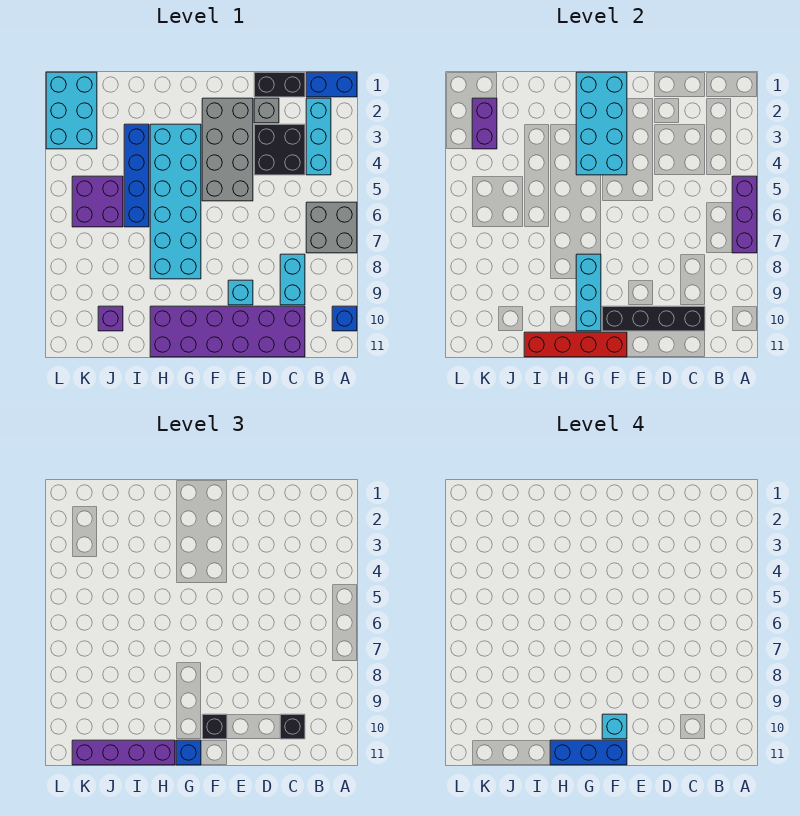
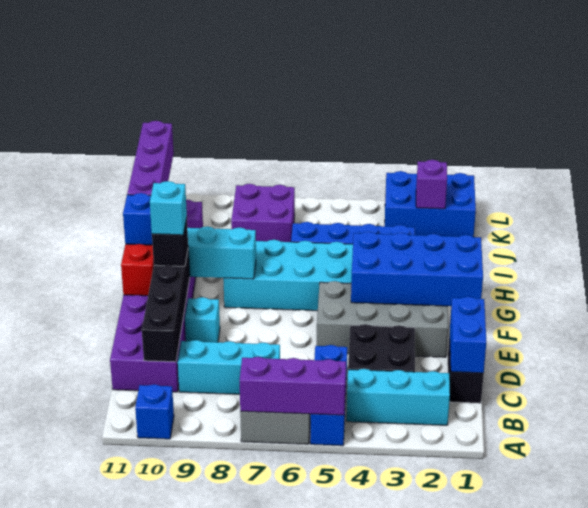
blue brick A1:B1 level 1 -> blue brick C1:D1 level 2
cyan brick C8:C9 level 1 -> cyan brick C7:C9 level 1
black brick C10 level 3 -> none
grey brick D2 level 1 -> none
cyan brick F1:G4 level 2 -> blue brick F1:G4 level 2
blue brick F11:H11 level 4 -> blue brick A5:C5 level 1
purple brick J5:K6 level 1 -> purple brick J7:K8 level 1
cyan brick K1:L3 level 1 -> blue brick K1:L3 level 1
purple brick K2:K3 level 2 -> purple brick K2 level 2

